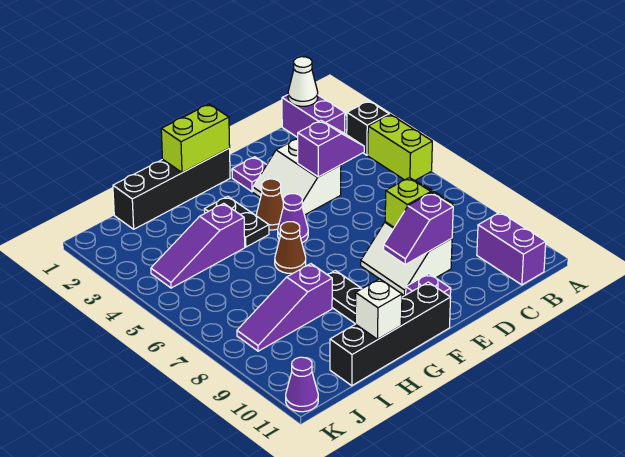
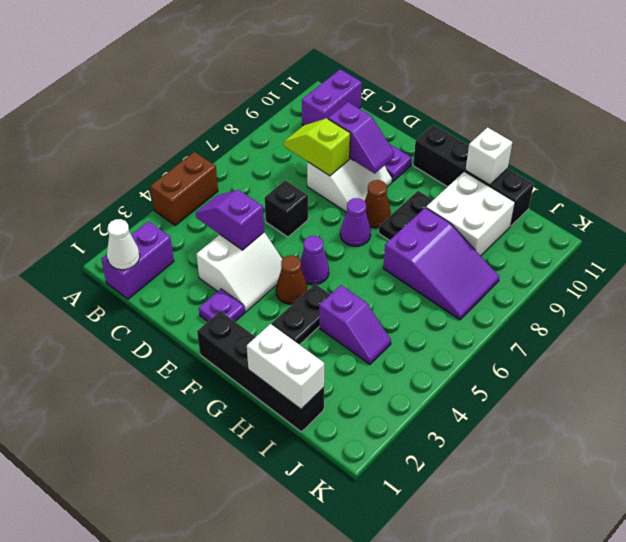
black brick A3 level 1 -> black brick D6 level 1
lime brick A4:A5 level 1 -> brown brick A4:A5 level 1
lime brick F1:G1 level 2 -> none
brown cone G6 level 1 -> brown cone F8 level 1
none -> white brick H1:I1 level 2
purple slope H4:J4 level 1 top H -> purple slope H4:I4 level 1 top H
purple slope H8:J8 level 1 top H -> purple slope H7:J8 level 1 top H
none -> white brick H9:I10 level 1
purple cone K11 level 1 -> purple cone F7 level 1

